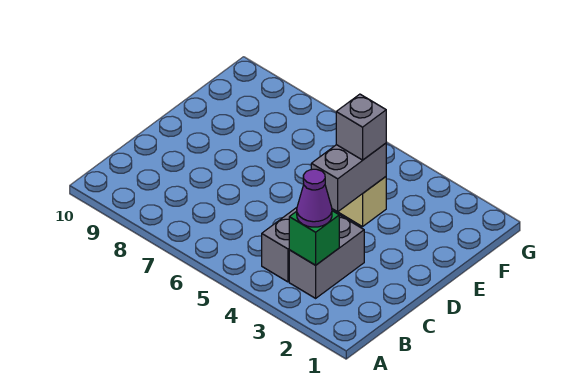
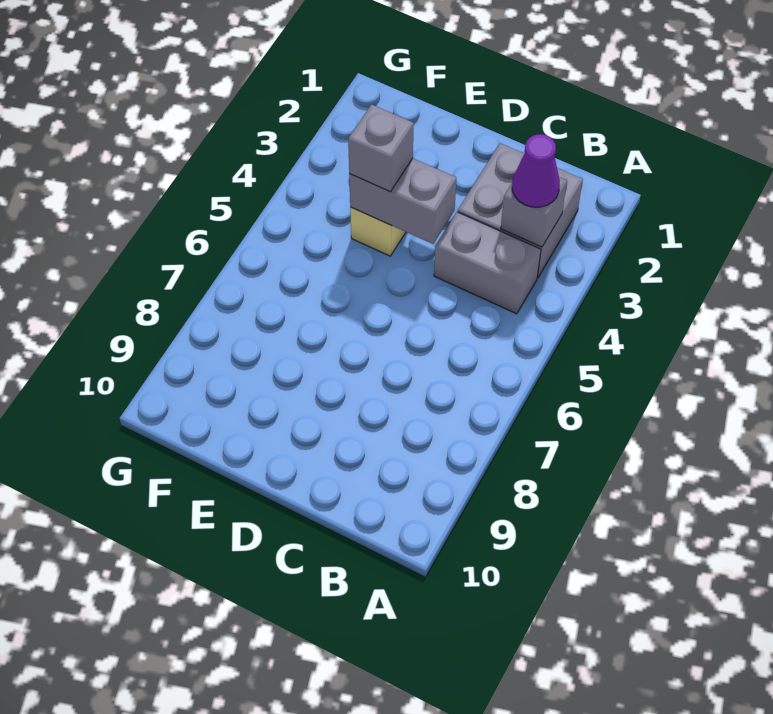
grey brick B3:C3 level 1 -> grey brick B2:C3 level 1
green brick B3 level 2 -> grey brick B3 level 2

